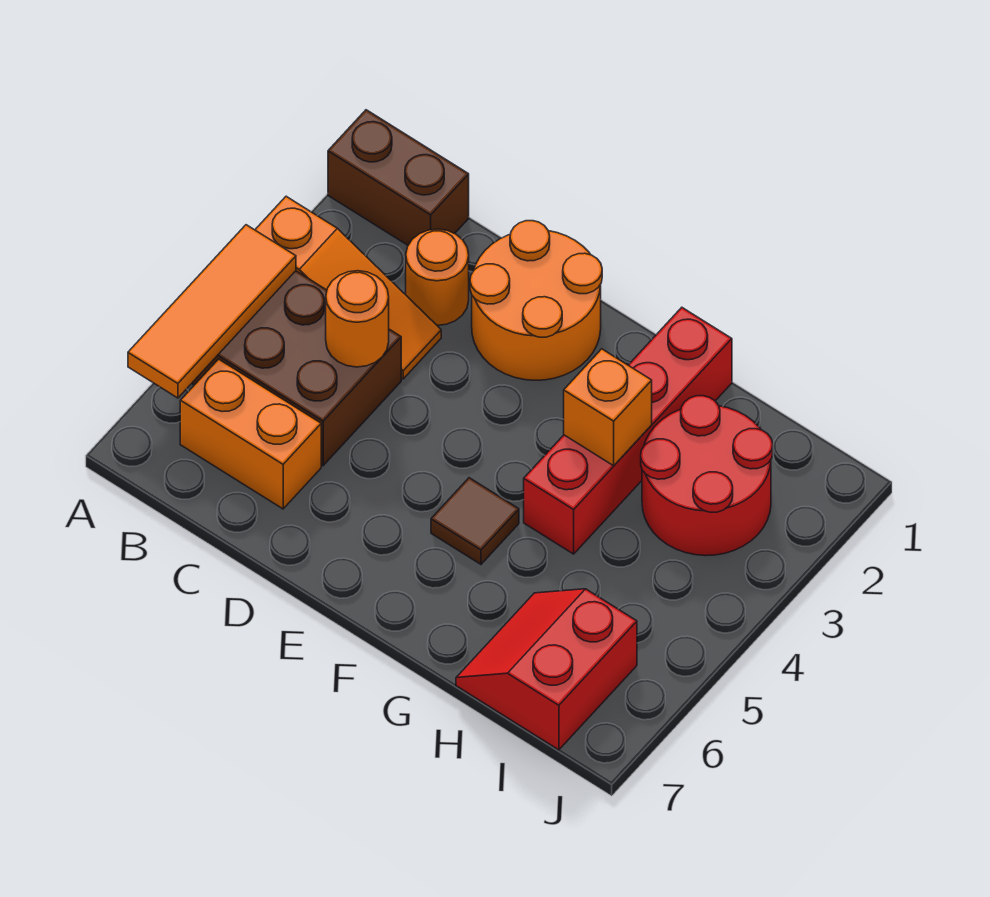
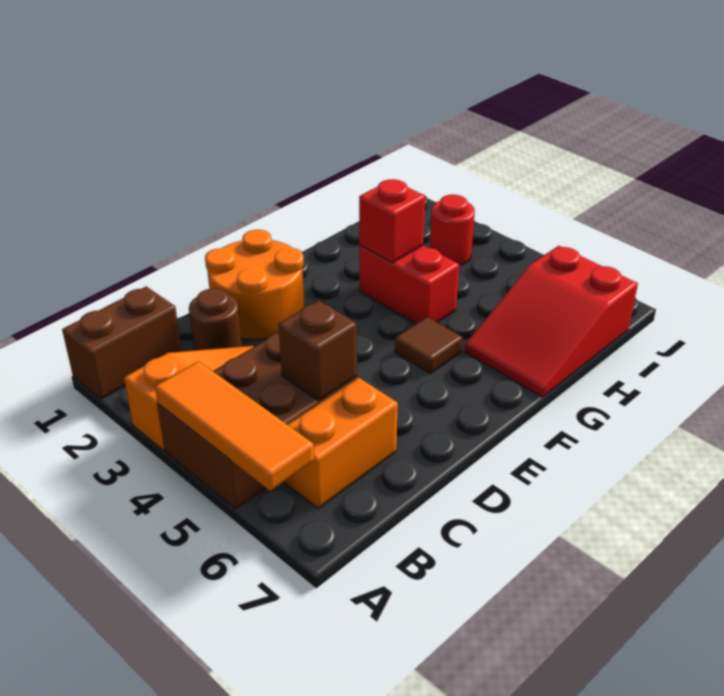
orange round brick C2 level 1 -> brown round brick C2 level 1
orange round brick C4 level 2 -> none
none -> brown brick C5 level 2
red brick G1:G4 level 1 -> red brick G3:G4 level 1
orange brick G3 level 2 -> red brick G3 level 2
red round brick H2:I3 level 1 -> red round brick I3 level 1
red slope H6:I7 level 1 top I -> red slope G6:I7 level 1 top I

